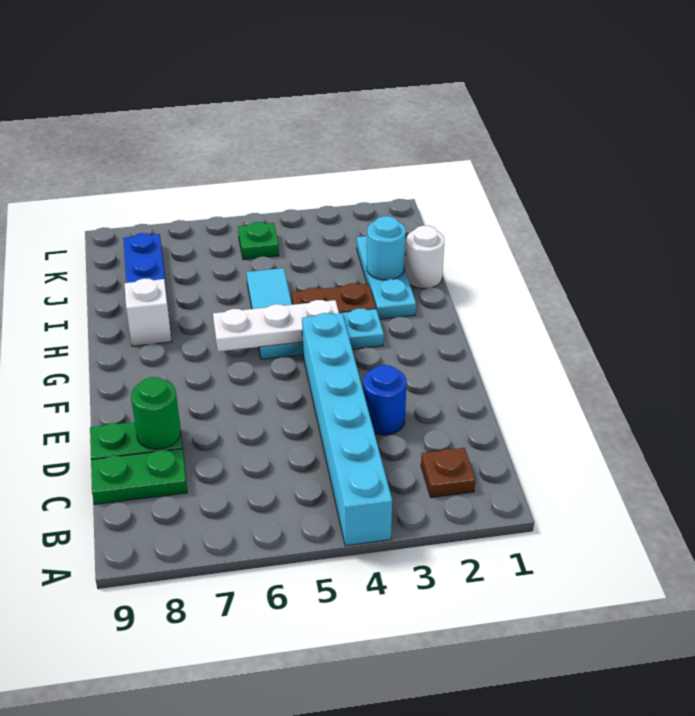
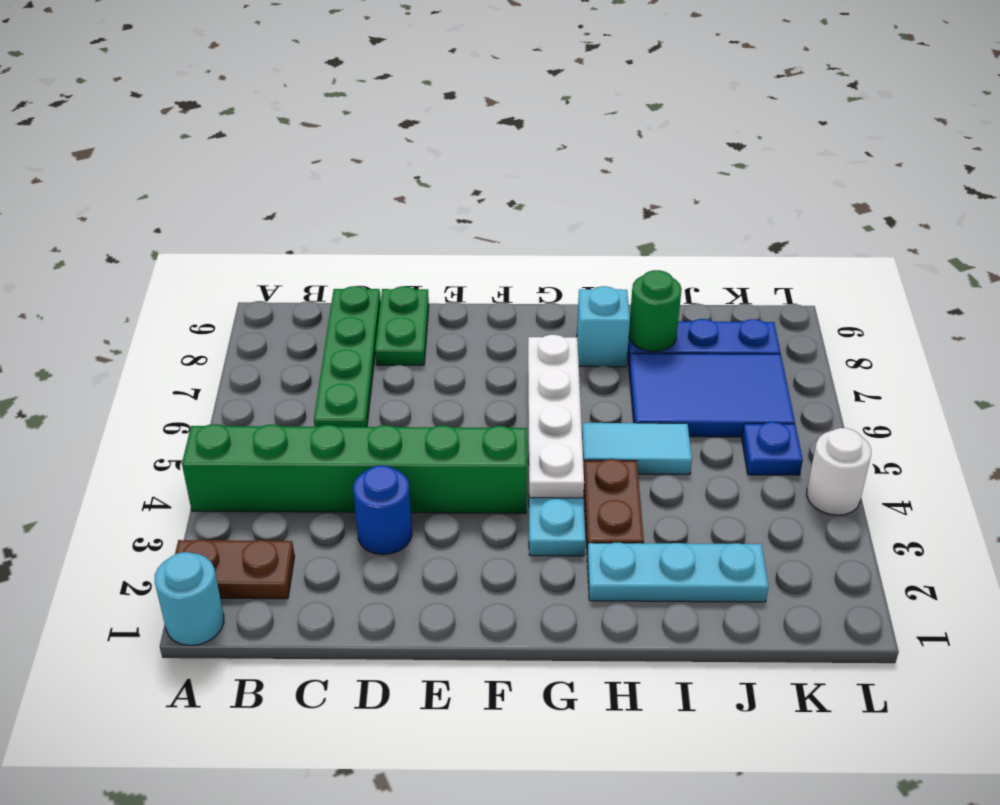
cyan brick A4:F4 level 1 -> green brick A4:F4 level 1
brown plate B2 level 1 -> brown plate A2:B2 level 1
green plate C8:C9 level 1 -> green plate C6:C9 level 1
green round brick D8 level 2 -> green round brick I8 level 2
white plate G4:G6 level 2 -> white plate G4:G7 level 2
white brick H8 level 1 -> cyan brick H8 level 1
white round brick I1 level 1 -> white round brick L4 level 1
cyan round brick I2 level 2 -> cyan round brick A1 level 1
none -> blue tile I6:K7 level 1
green plate K5 level 1 -> blue plate K5 level 1

